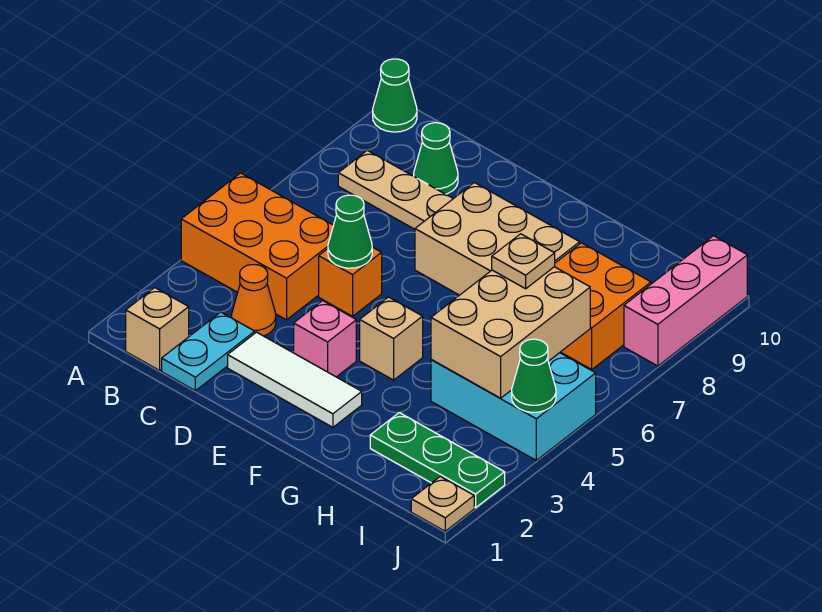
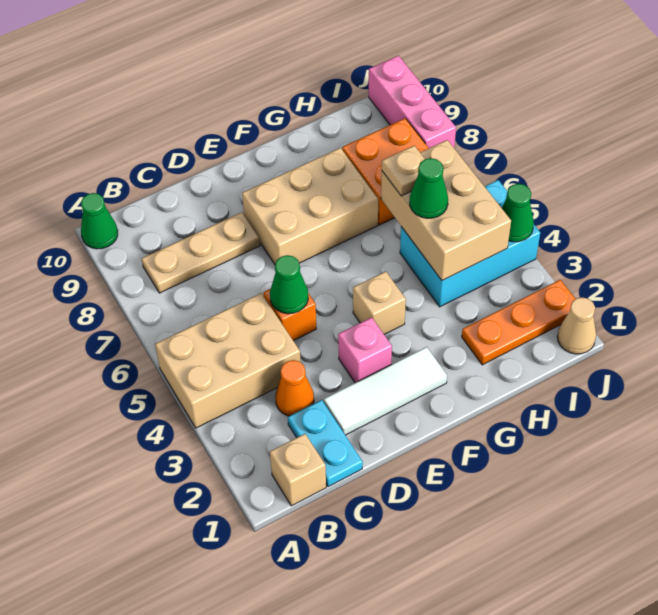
orange brick A4:C5 level 1 -> tan brick A4:C5 level 1
green cone C9 level 1 -> green cone H5 level 3
green plate H2:J2 level 1 -> orange plate H2:J2 level 1
tan plate J1 level 1 -> tan cone J1 level 1

